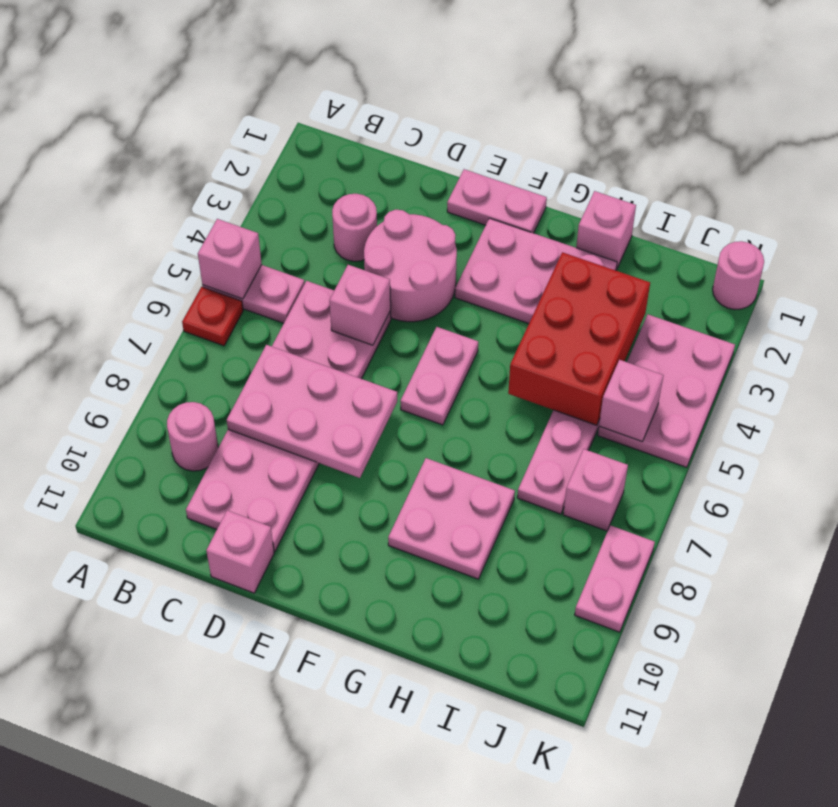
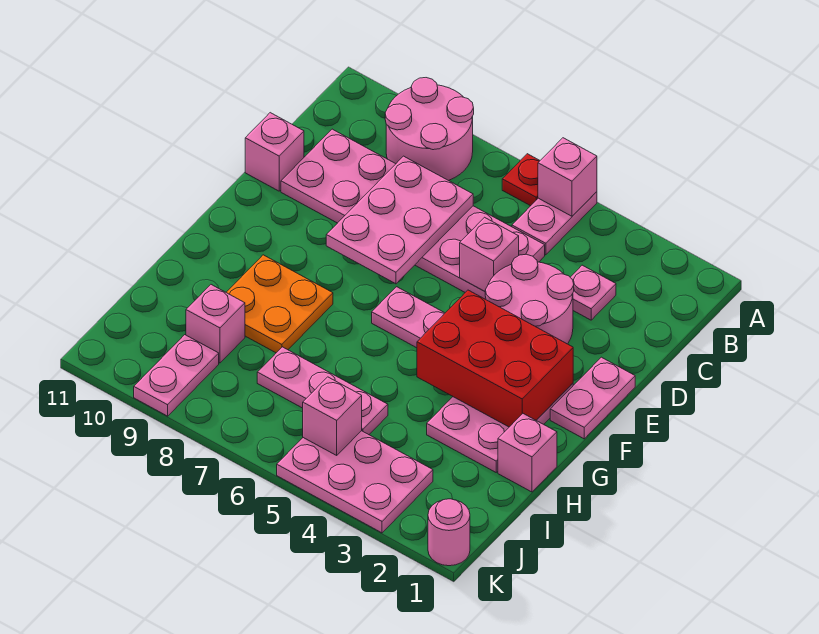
pink round brick B9 level 1 -> pink round brick A8:B9 level 1
pink round brick C3 level 1 -> pink plate C3 level 1
pink plate G8:H9 level 1 -> orange plate G8:H9 level 1
red brick H3:I5 level 2 -> red brick F2:G4 level 2
pink brick J7 level 1 -> pink brick I9 level 1
pink plate K8:K9 level 1 -> pink plate J9:K9 level 1

